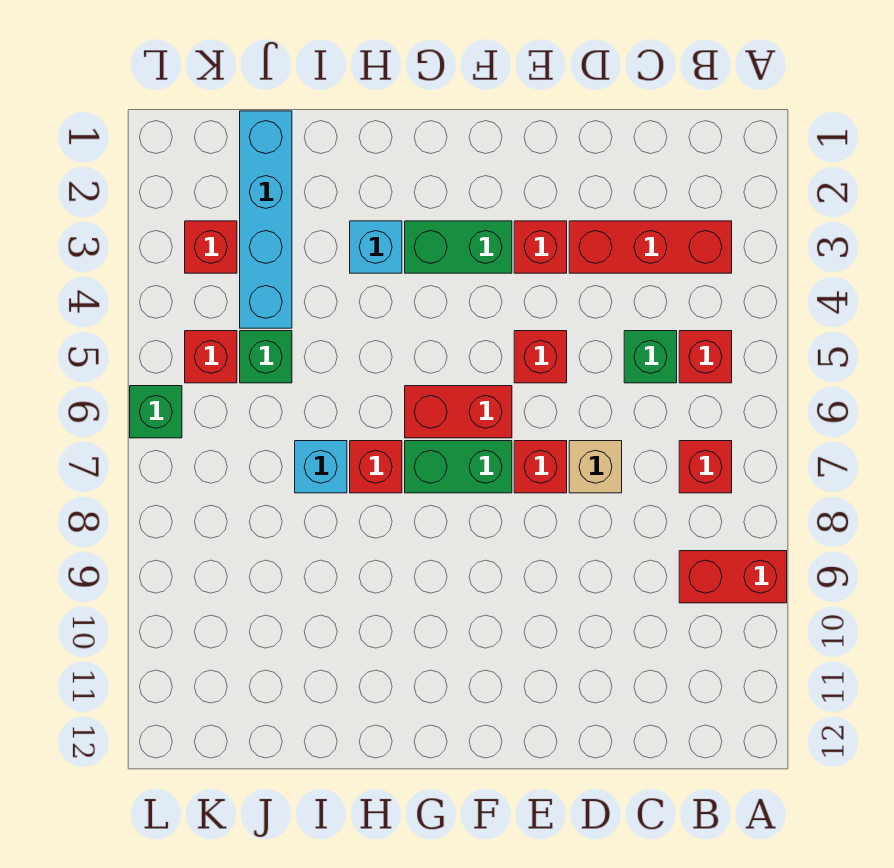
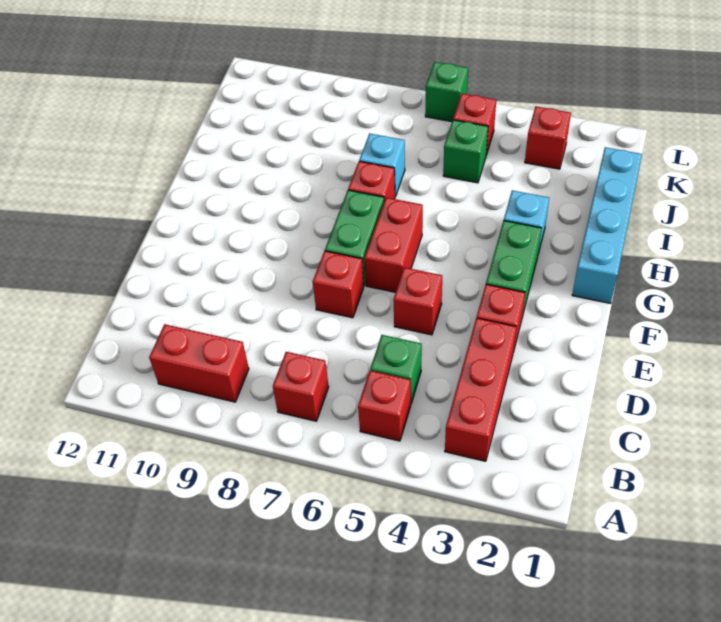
red brick A9:B9 level 1 -> red brick B9:B10 level 1
tan brick D7 level 1 -> none
cyan brick J1:J4 level 1 -> cyan brick G1:J1 level 1

